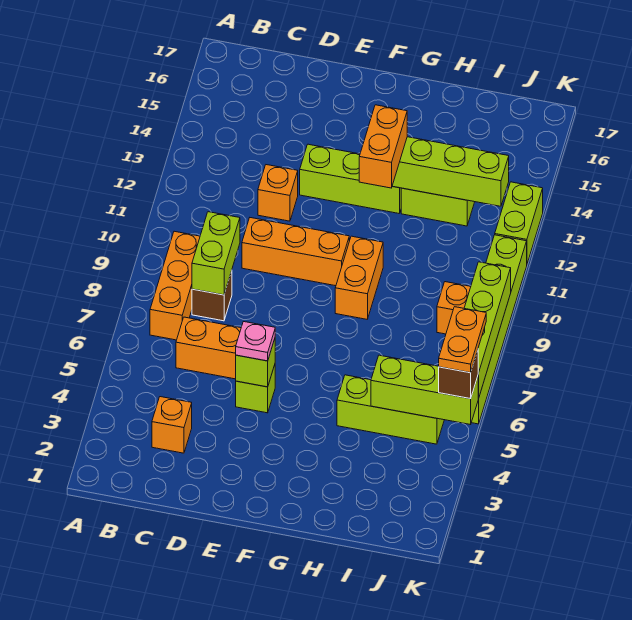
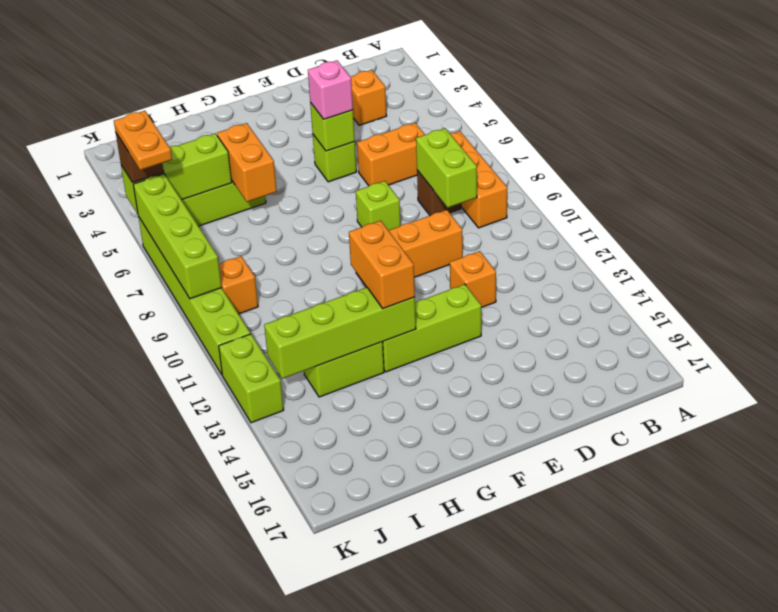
pink plate E5 level 3 -> pink brick E5 level 3
none -> lime brick E8 level 1
orange brick G9:G10 level 1 -> orange brick H5:H6 level 2

